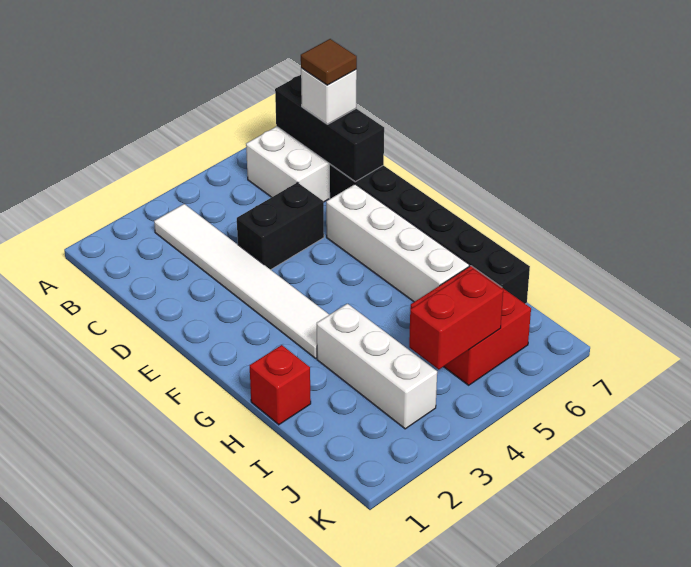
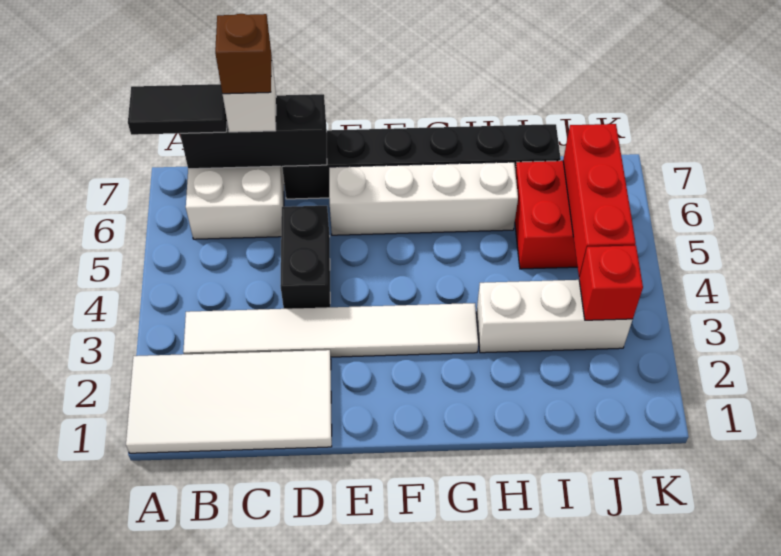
none -> white tile A1:D2 level 1
none -> black tile A7:B7 level 3
brown tile C7 level 4 -> brown brick C7 level 4
red brick H1 level 1 -> red brick J3 level 2
red brick J4:J5 level 2 -> red brick J4:J6 level 2

